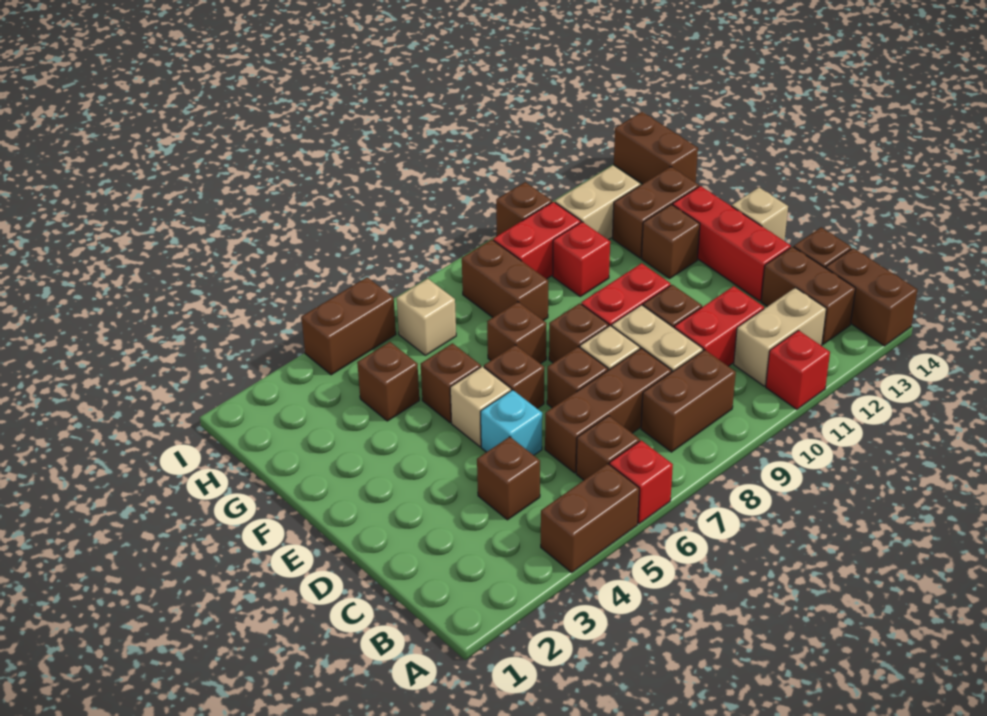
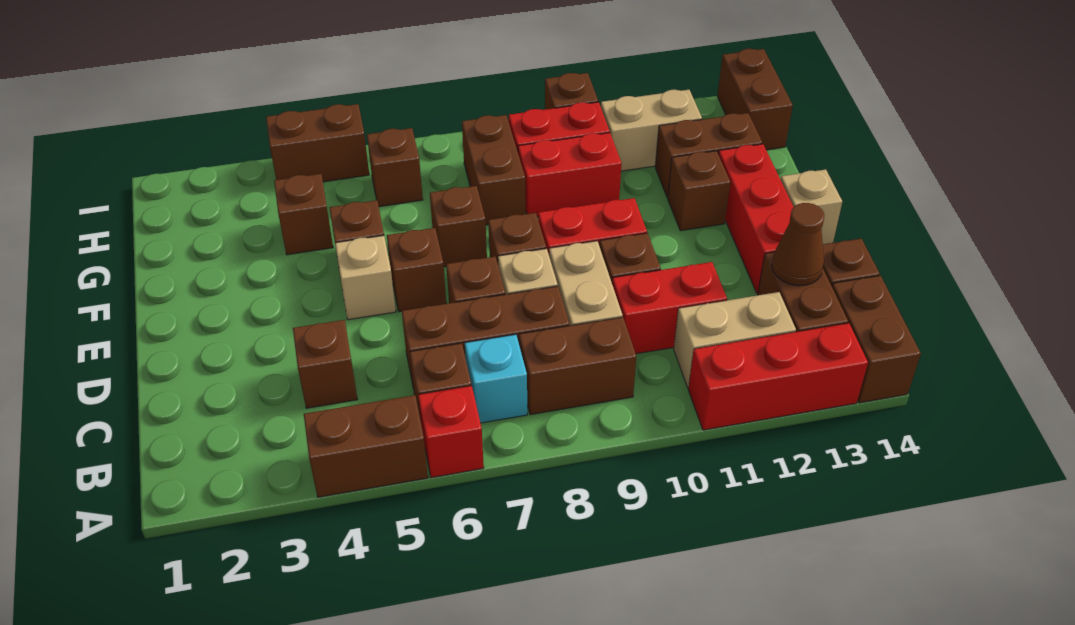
red brick A11 level 1 -> red brick A11:A13 level 1
none -> brown cone C13 level 2
cyan brick D5 level 1 -> cyan brick B7 level 1
red brick G10 level 1 -> red brick G9:G10 level 1
tan brick H6 level 1 -> brown brick H6 level 1

